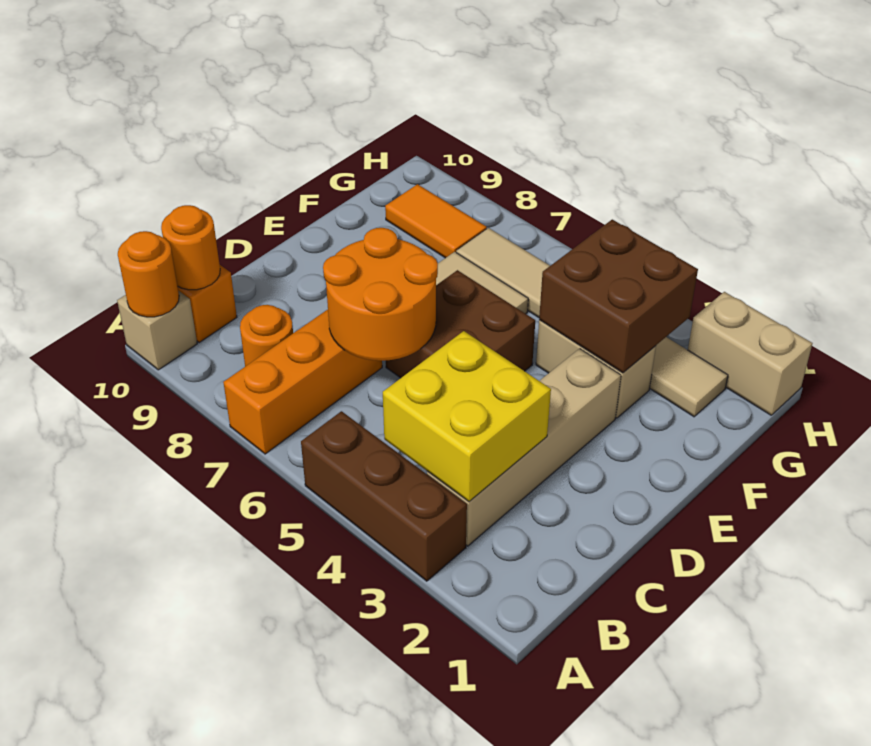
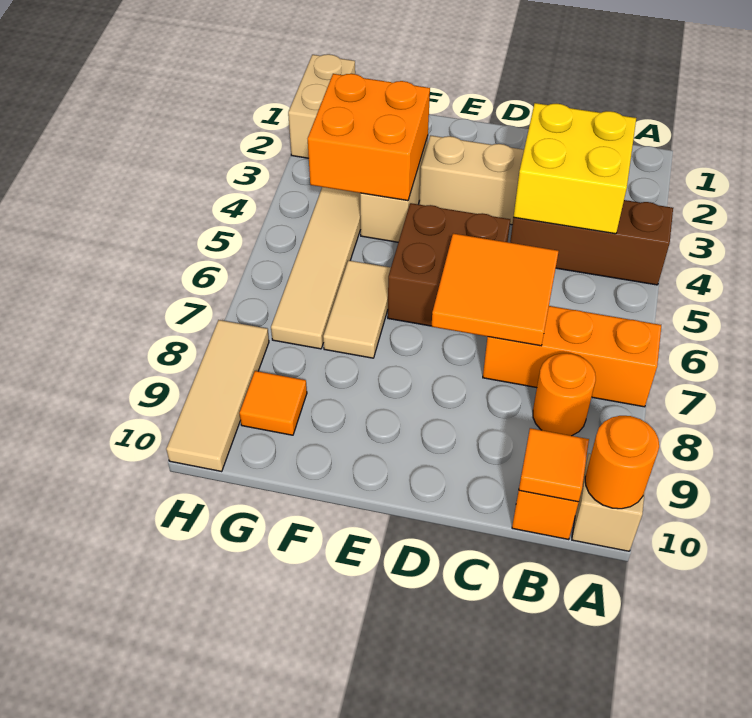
brown brick A3:A5 level 1 -> brown brick A4:C4 level 1
orange round brick B10 level 2 -> orange tile B10 level 2
orange round brick C6:D7 level 2 -> orange tile C6:D7 level 2
brown brick F3:G4 level 2 -> orange brick F3:G4 level 2
orange tile G8:G9 level 1 -> orange tile G9 level 1
none -> tan tile H8:H10 level 1

